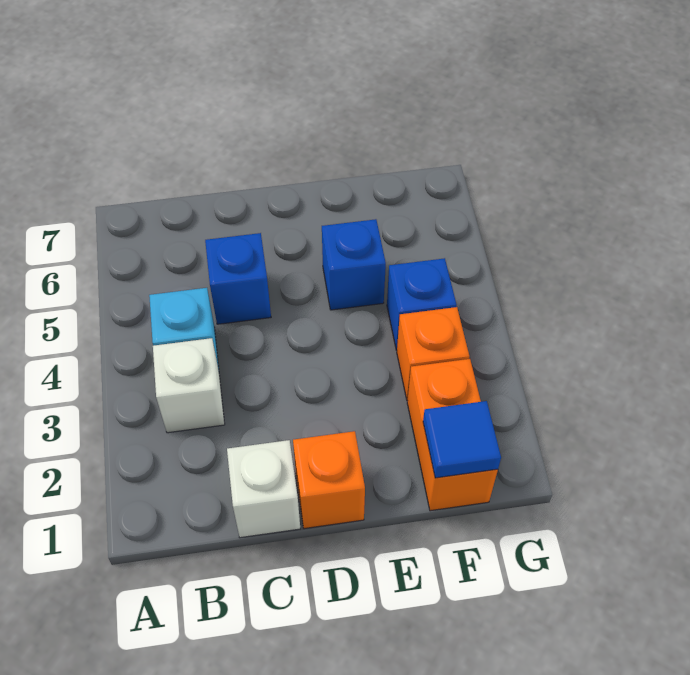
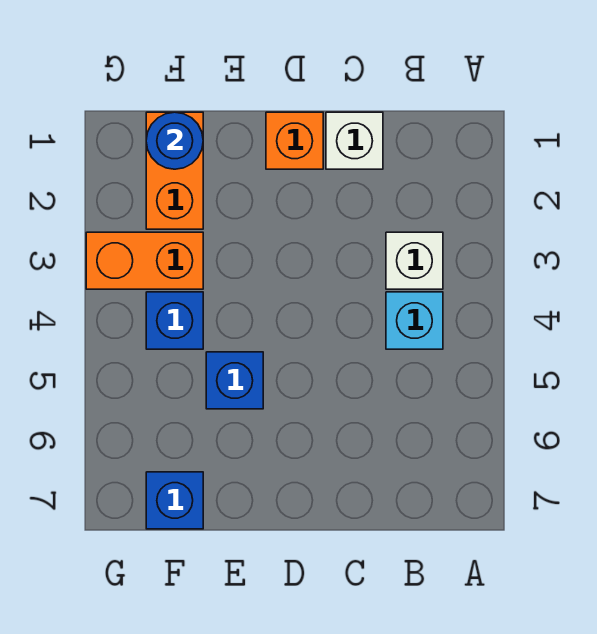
blue brick C5 level 1 -> blue brick F7 level 1
blue tile F1 level 2 -> blue round brick F1 level 2
orange brick F3 level 1 -> orange brick F3:G3 level 1

